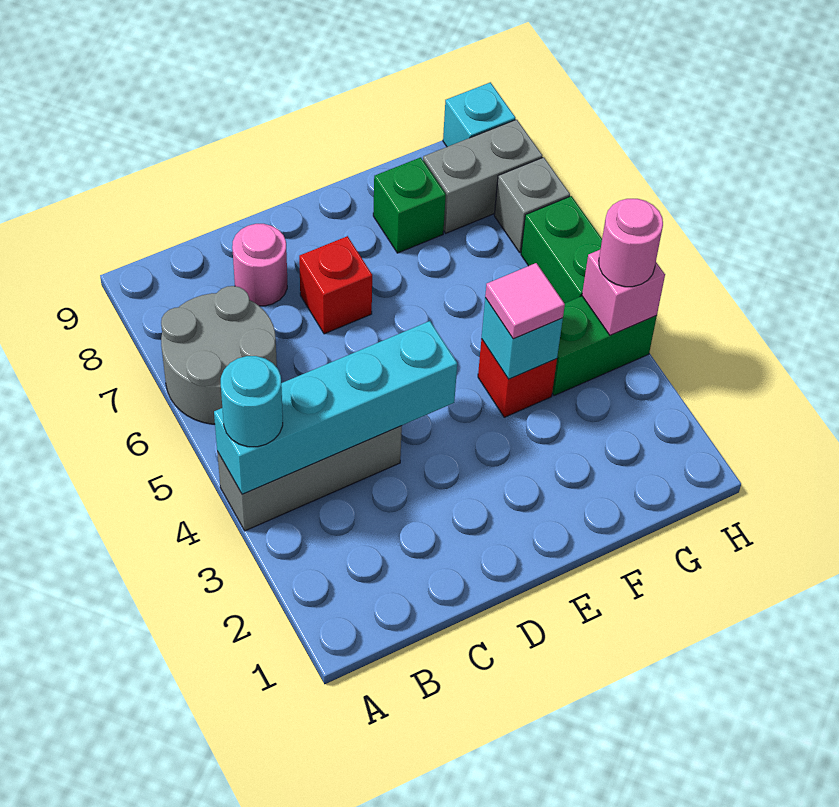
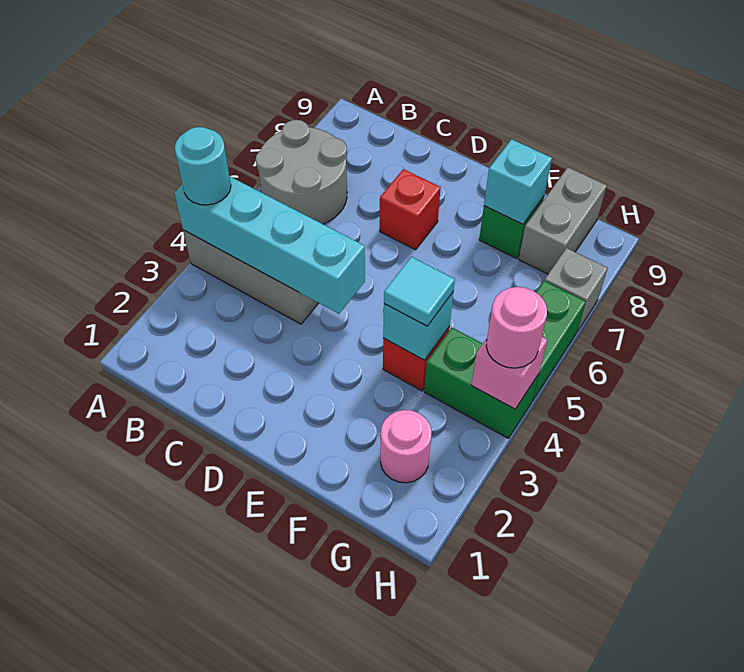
pink round brick C8 level 1 -> pink round brick G2 level 1
pink tile F4 level 3 -> cyan tile F4 level 3
grey brick G8:H8 level 1 -> grey brick G8:G9 level 1
cyan brick H9 level 1 -> cyan brick F8 level 2

